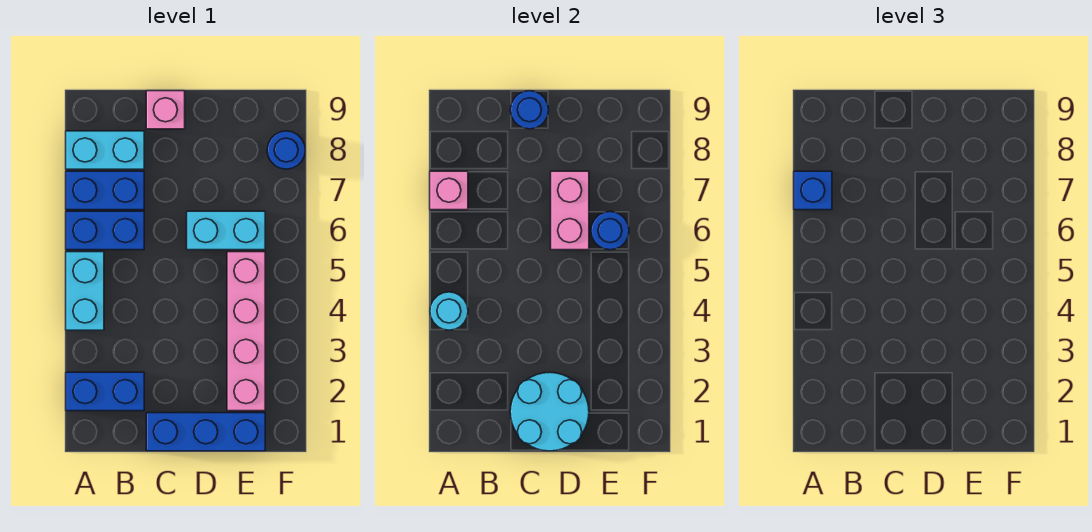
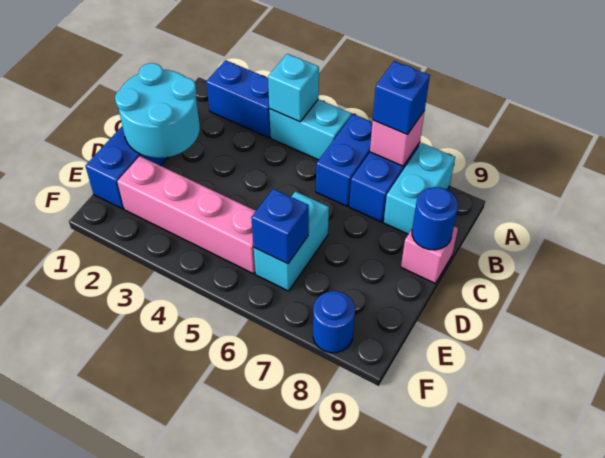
blue brick A2:B2 level 1 -> blue brick A2:A3 level 1
cyan round brick A4 level 2 -> cyan brick A4 level 2
pink brick D6:D7 level 2 -> none
blue round brick E6 level 2 -> blue brick E6 level 2

